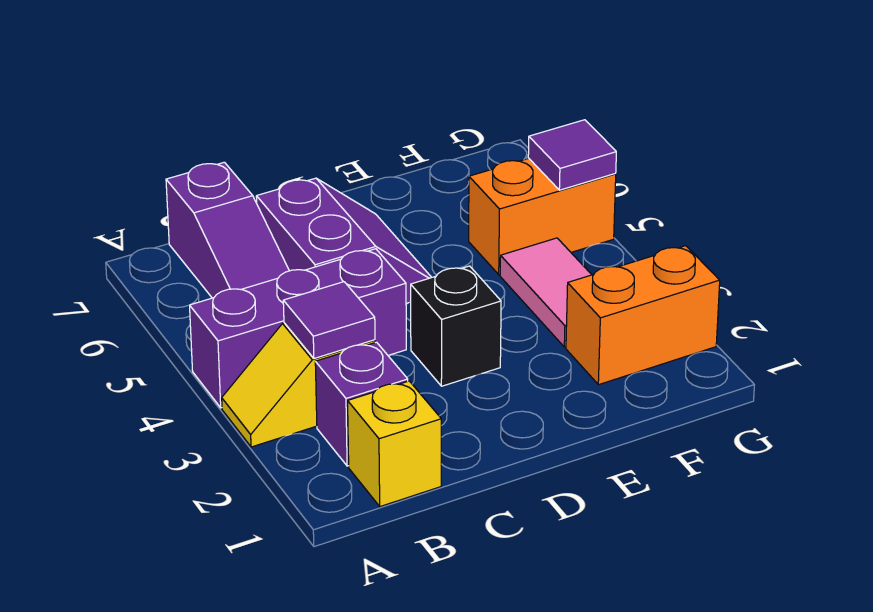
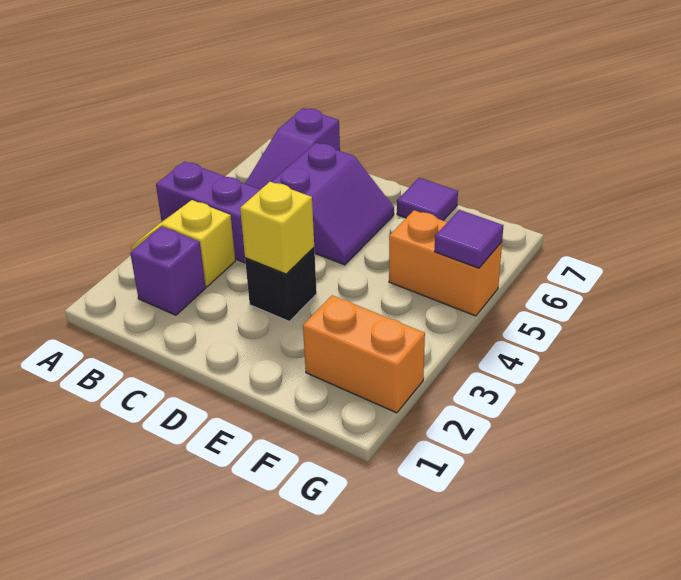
yellow brick B1 level 1 -> yellow brick D3 level 2
purple tile B3 level 2 -> purple tile E7 level 1
pink tile F3:F4 level 1 -> none

